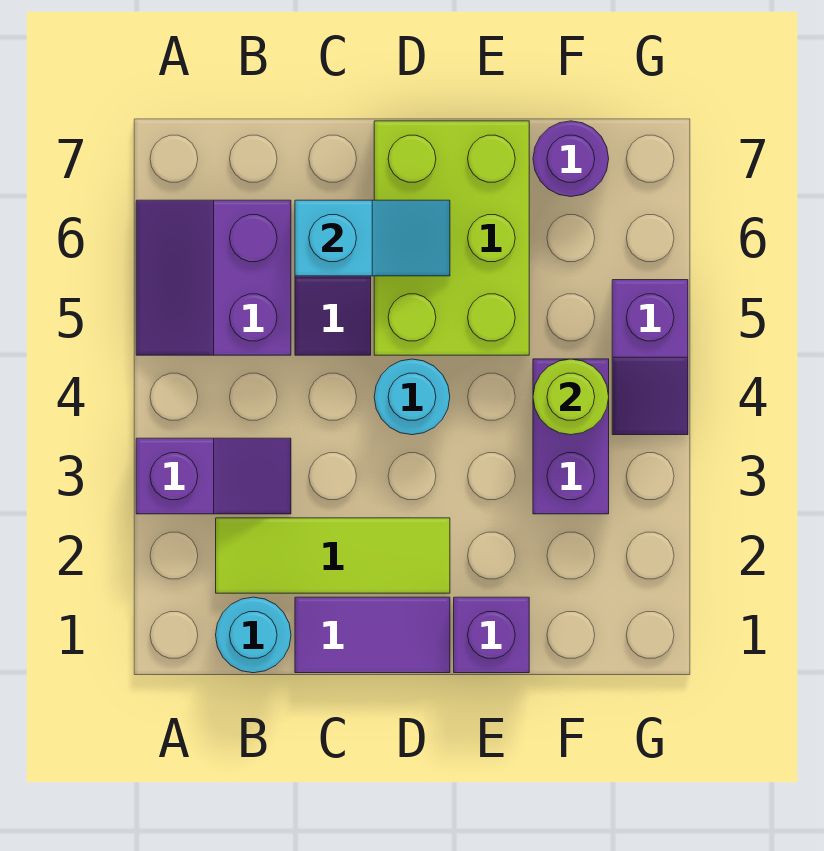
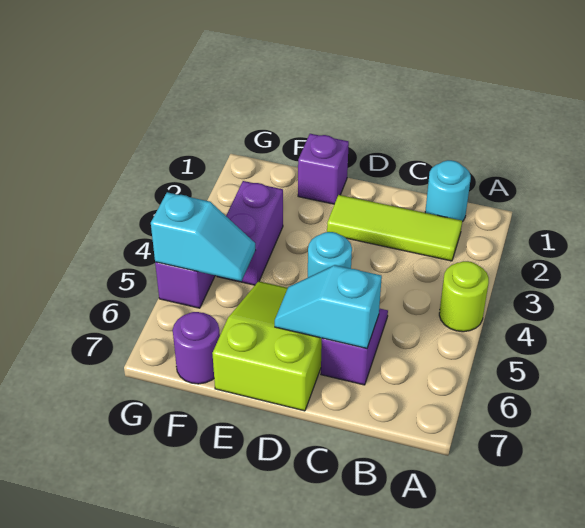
purple slope A3:B3 level 1 top A -> none
purple slope A5:B6 level 1 top B -> none
purple tile C1:D1 level 1 -> none
lime brick D5:E7 level 1 -> lime slope D5:E7 level 1 top 7
lime round brick F4 level 2 -> lime round brick A4 level 1
none -> cyan slope F5:G5 level 2 top G

